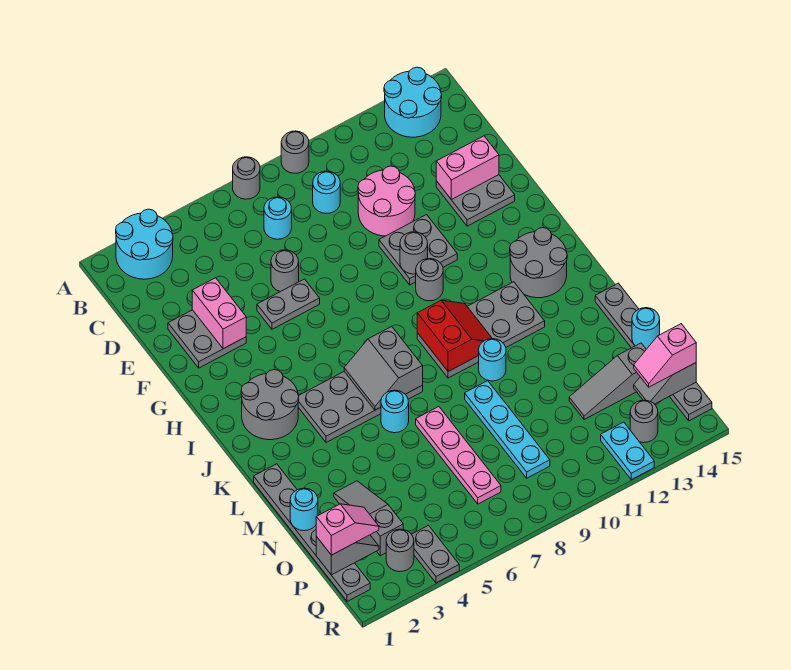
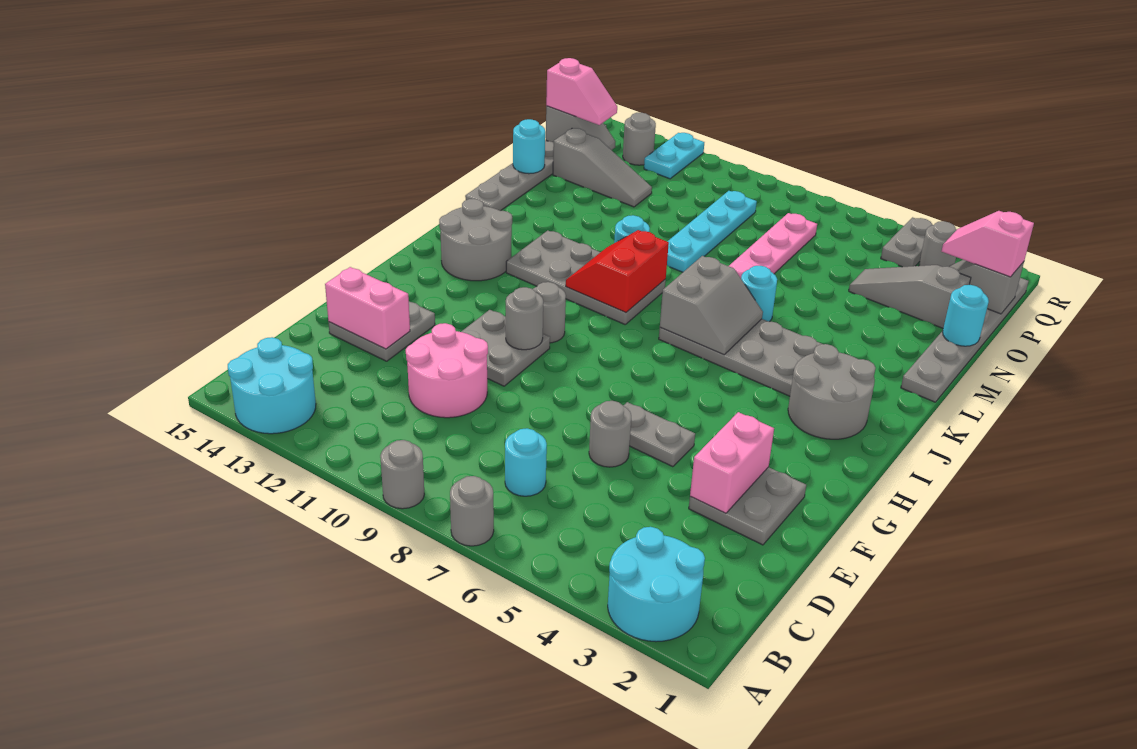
cyan round brick C9 level 1 -> none
grey slope N3:P3 level 1 top P -> grey slope O2:O4 level 1 top 2

